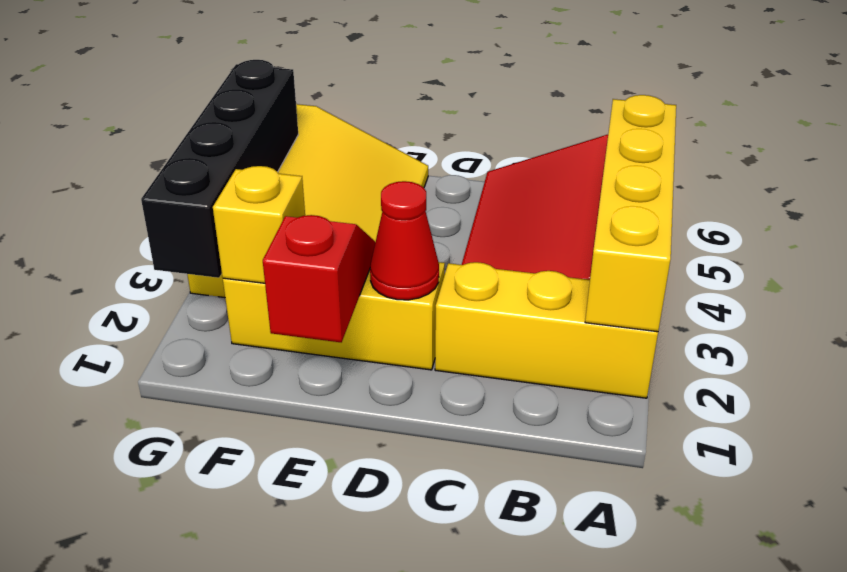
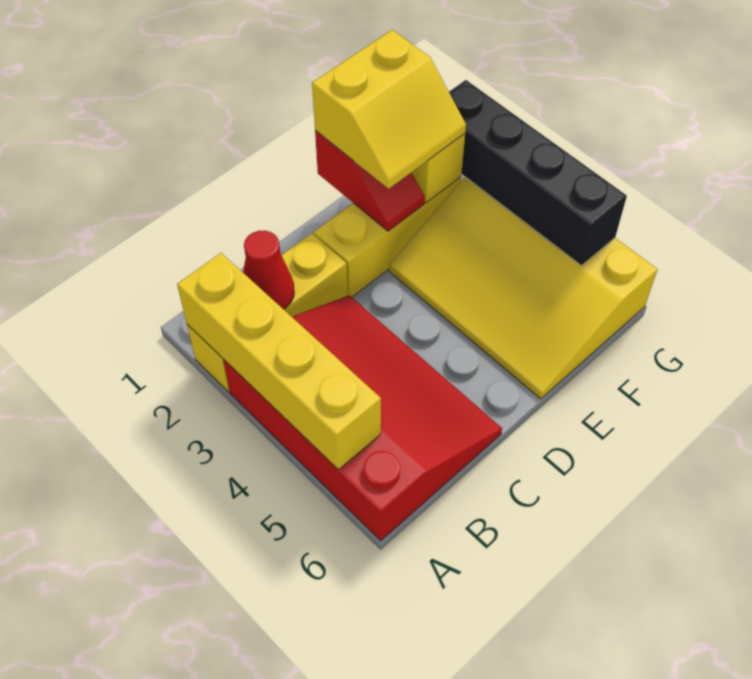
red cone D2 level 2 -> red cone B2 level 2
none -> yellow slope E1:F2 level 3 top 1

